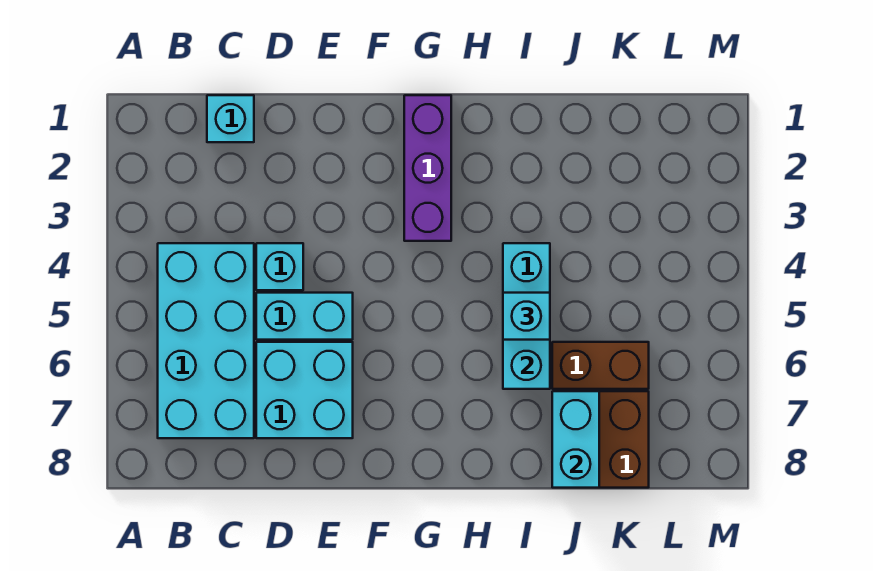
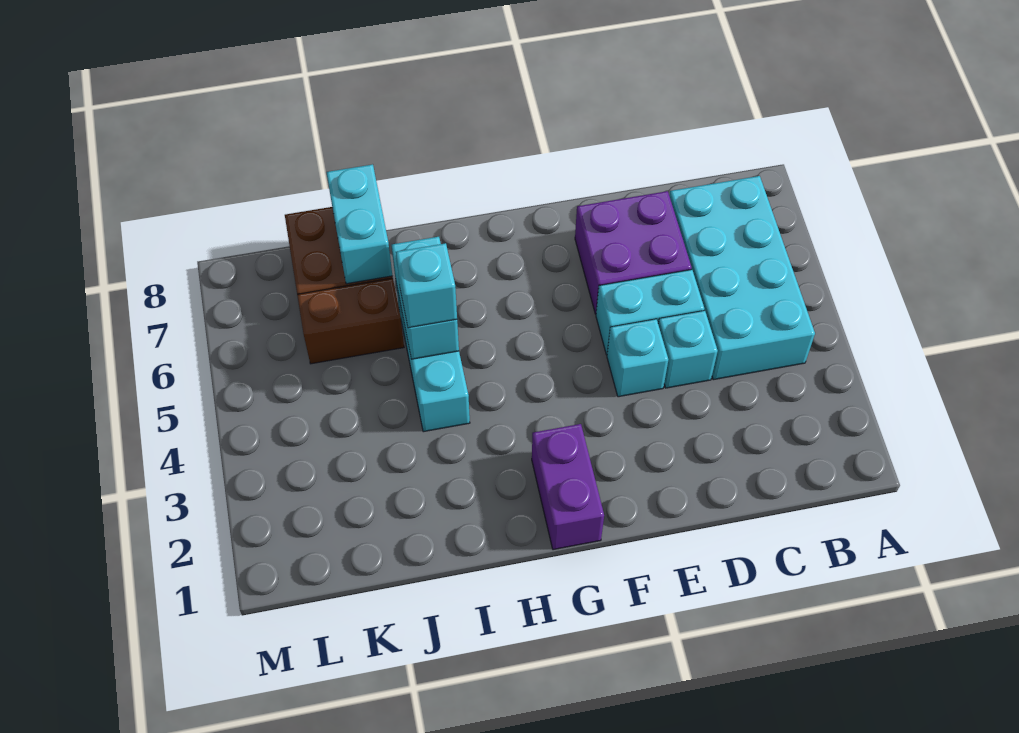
cyan brick C1 level 1 -> cyan brick E4 level 1
cyan brick D6:E7 level 1 -> purple brick D6:E7 level 1
purple brick G1:G3 level 1 -> purple brick G1:G2 level 1

